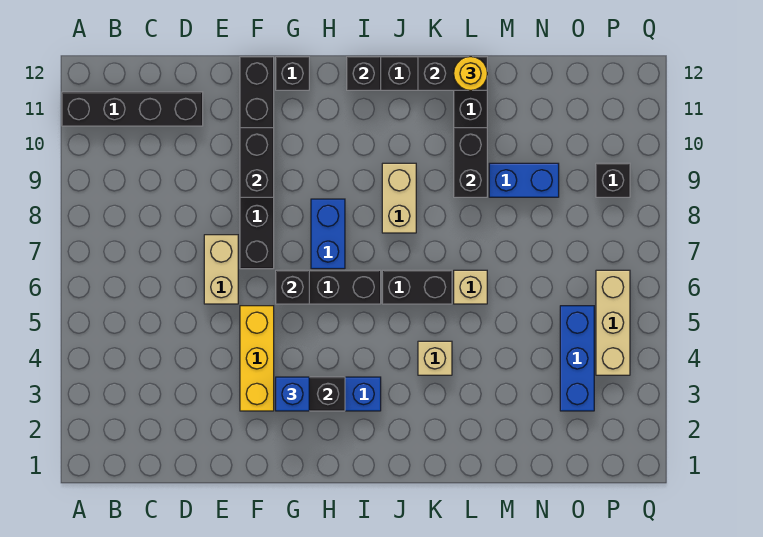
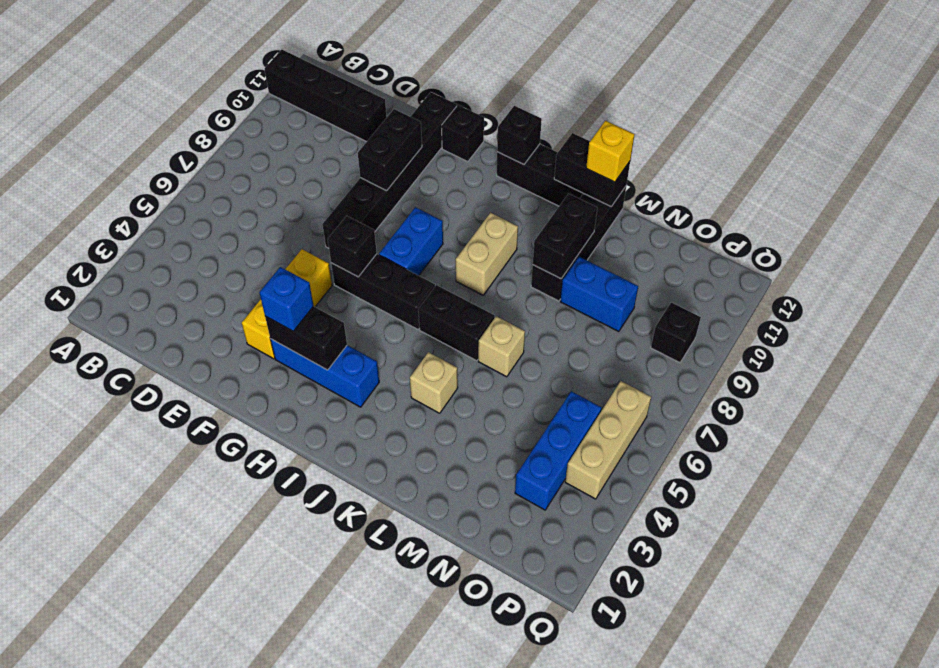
tan brick E6:E7 level 1 -> none
yellow round brick L12 level 3 -> yellow brick L12 level 3

